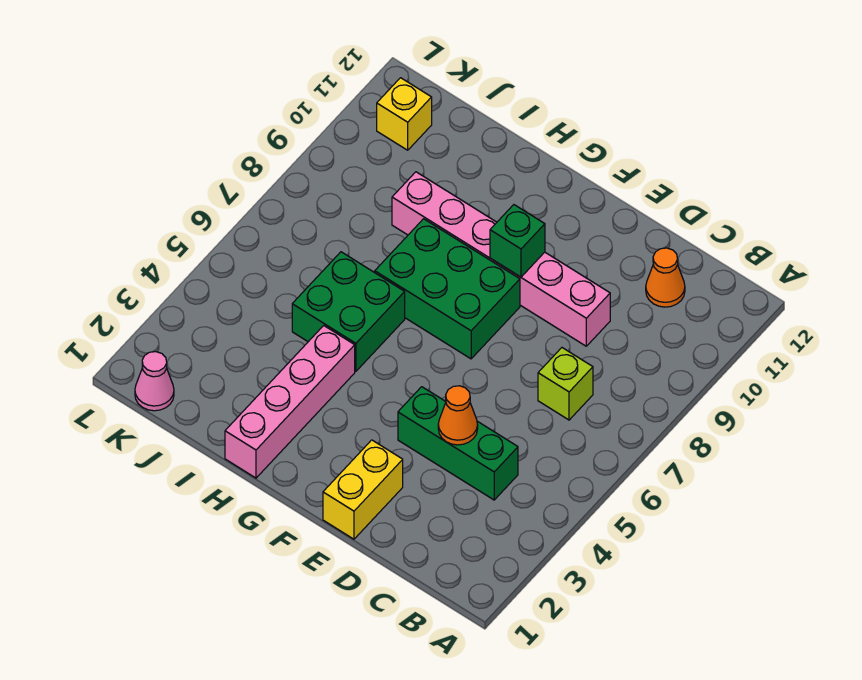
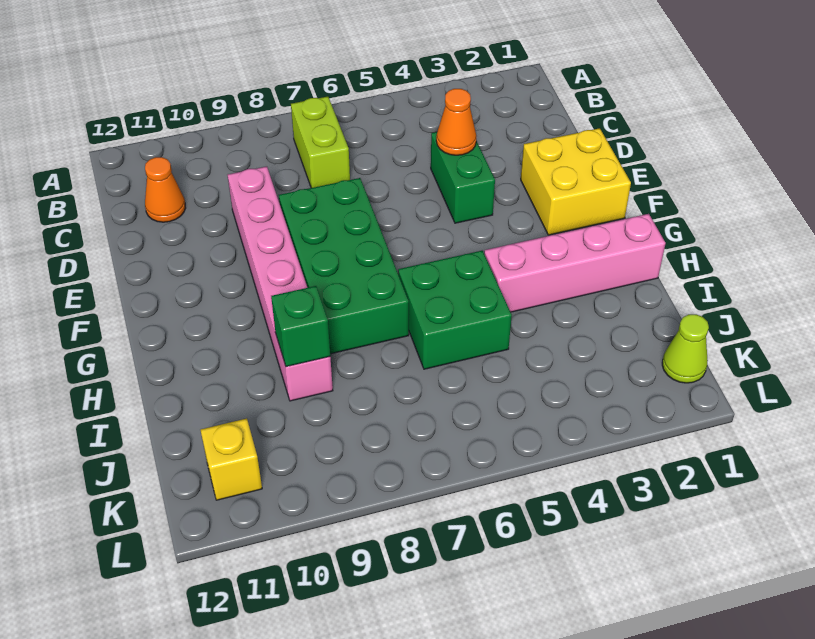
green brick C4:E4 level 1 -> green brick D4:E4 level 1
lime brick C7 level 1 -> lime brick B7:C7 level 1
yellow brick E1:E2 level 1 -> yellow brick E1:F2 level 1
green brick F7:H8 level 1 -> green brick E7:H8 level 1
green brick F9 level 2 -> green brick I9 level 2
pink cone K1 level 1 -> lime cone K1 level 1

